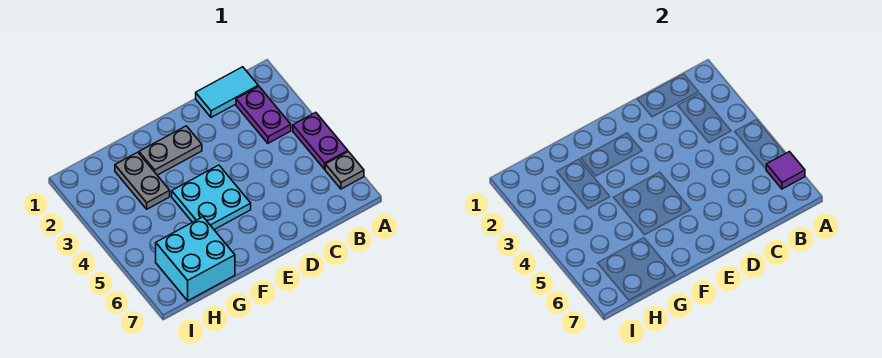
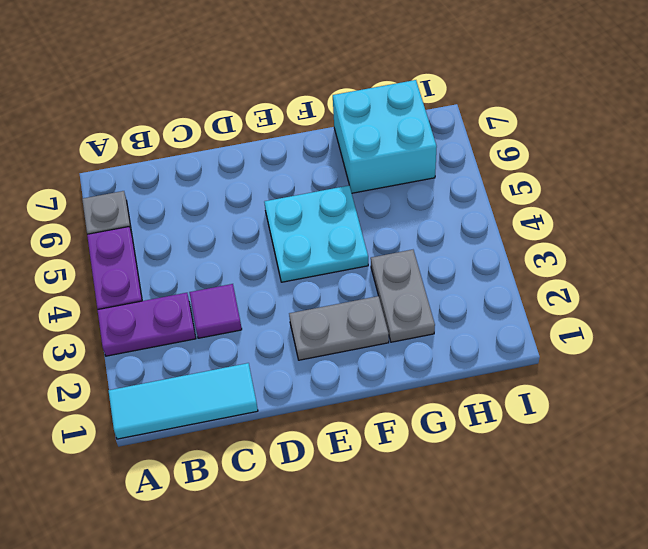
purple tile A6 level 2 -> purple tile C3 level 1
cyan tile B1:C1 level 1 -> cyan tile A1:C1 level 1
purple plate B2:B3 level 1 -> purple plate A3:B3 level 1

